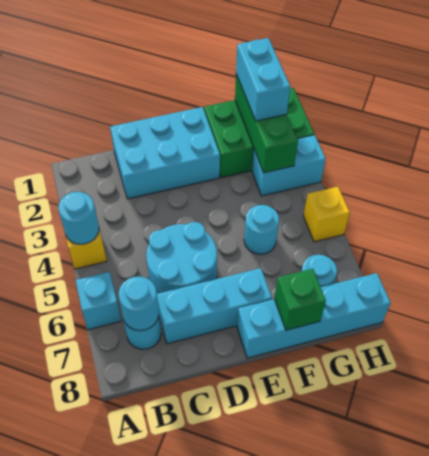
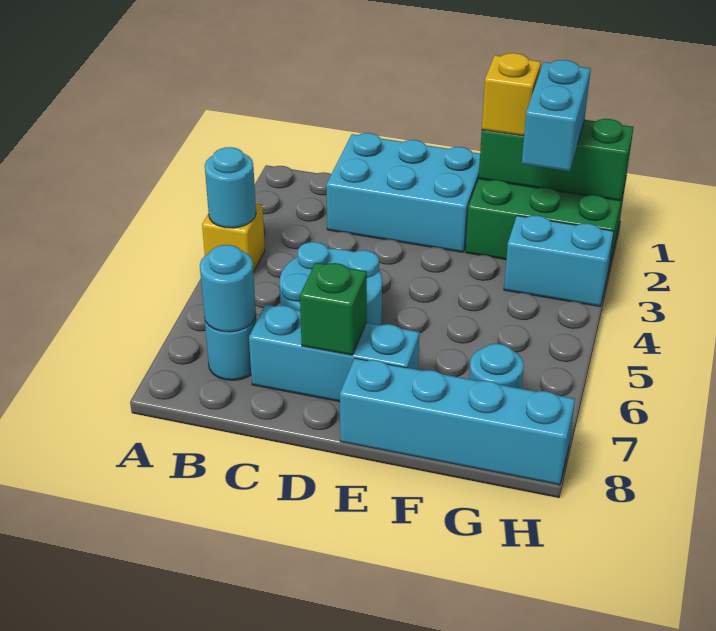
cyan brick A6 level 1 -> none
cyan round brick F5 level 1 -> none
green brick F8 level 2 -> green brick D7 level 2
green brick G1:G3 level 2 -> green brick F1:H1 level 2
yellow brick H5 level 1 -> yellow brick F1 level 3

